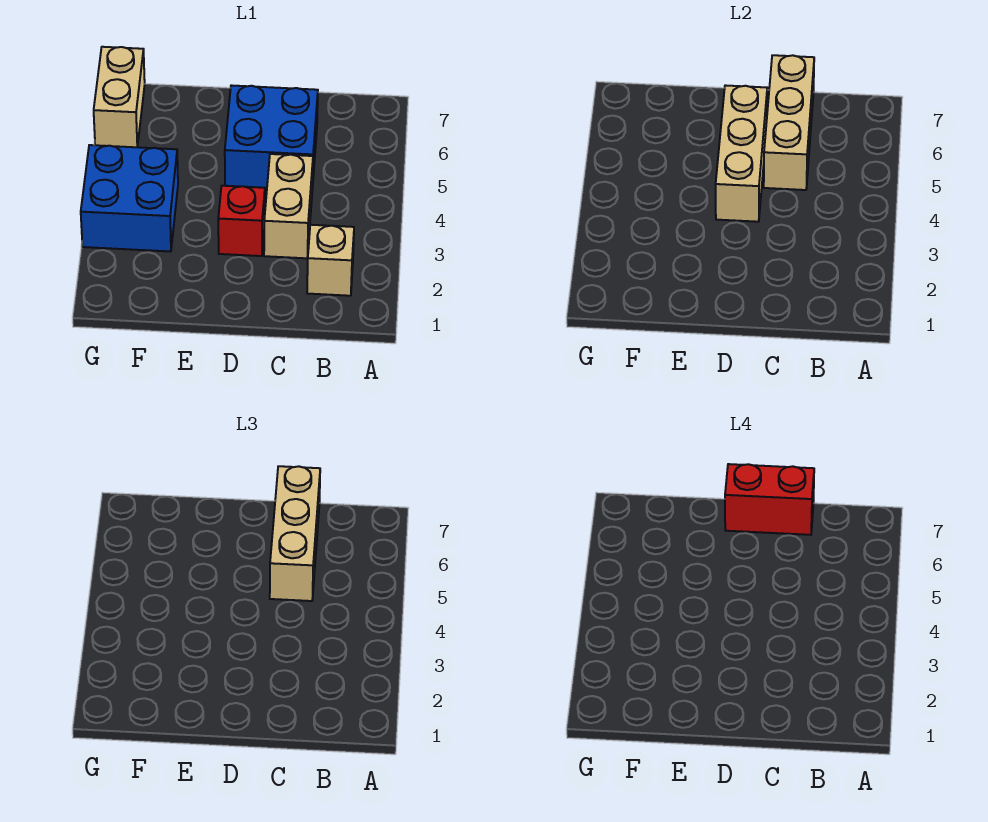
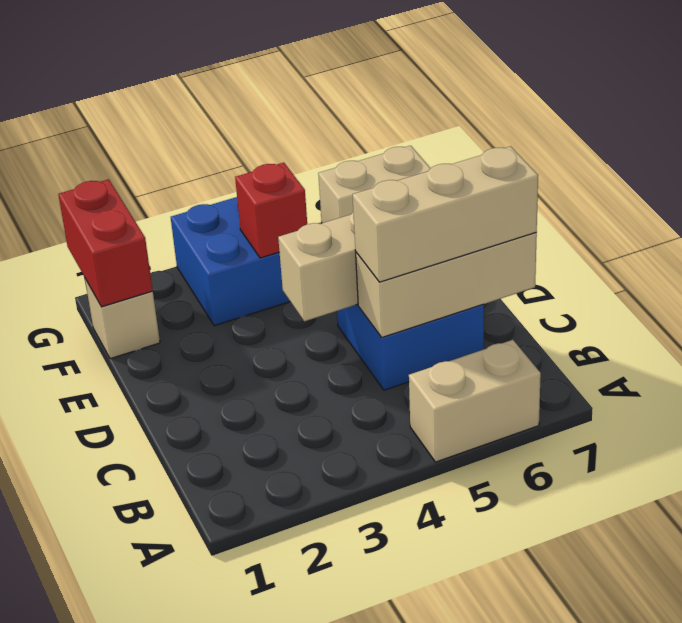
tan brick B2 level 1 -> tan brick F1 level 1
tan brick C3:C4 level 1 -> tan brick A5:A6 level 1
red brick C7:D7 level 4 -> red brick F1:G1 level 2
red brick D3 level 1 -> red brick F4 level 2

